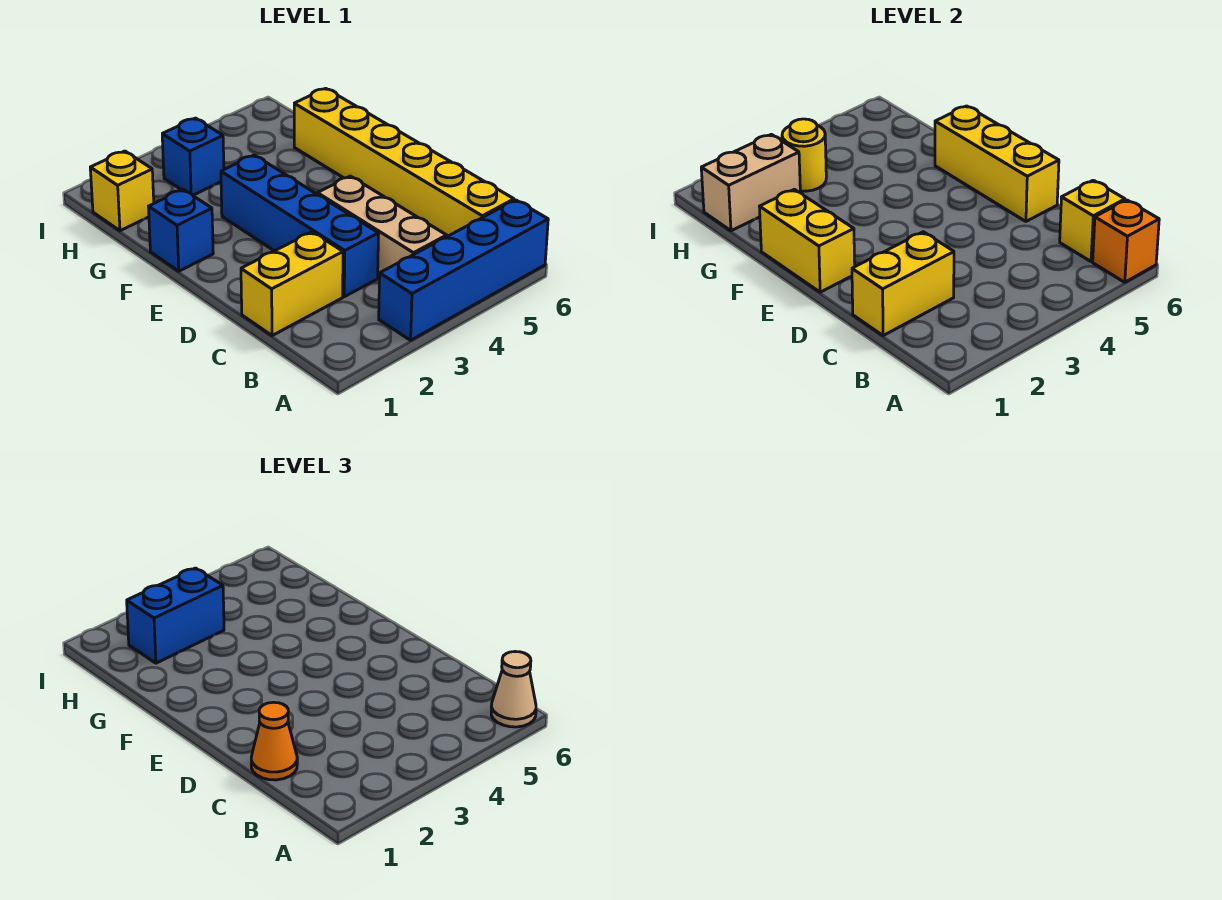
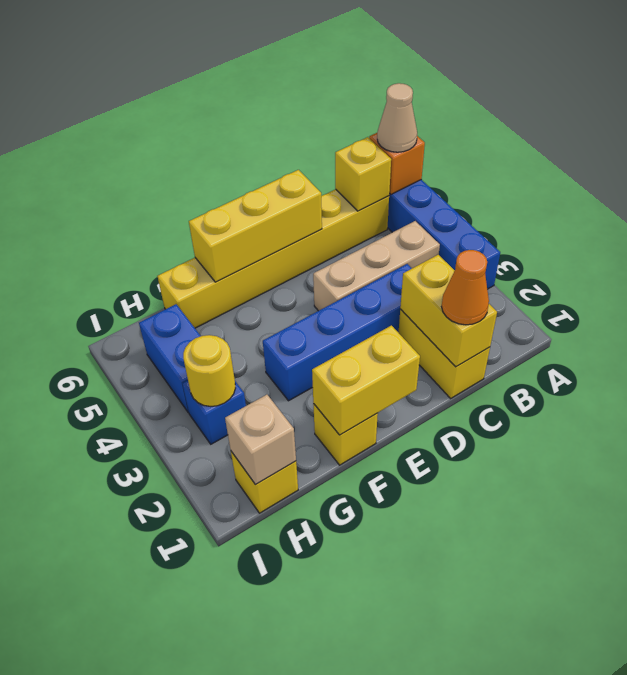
blue brick F1 level 1 -> yellow brick F1 level 1
tan brick H1:H2 level 2 -> tan brick H1 level 2
blue brick H2:H3 level 3 -> blue brick H4:H5 level 1

